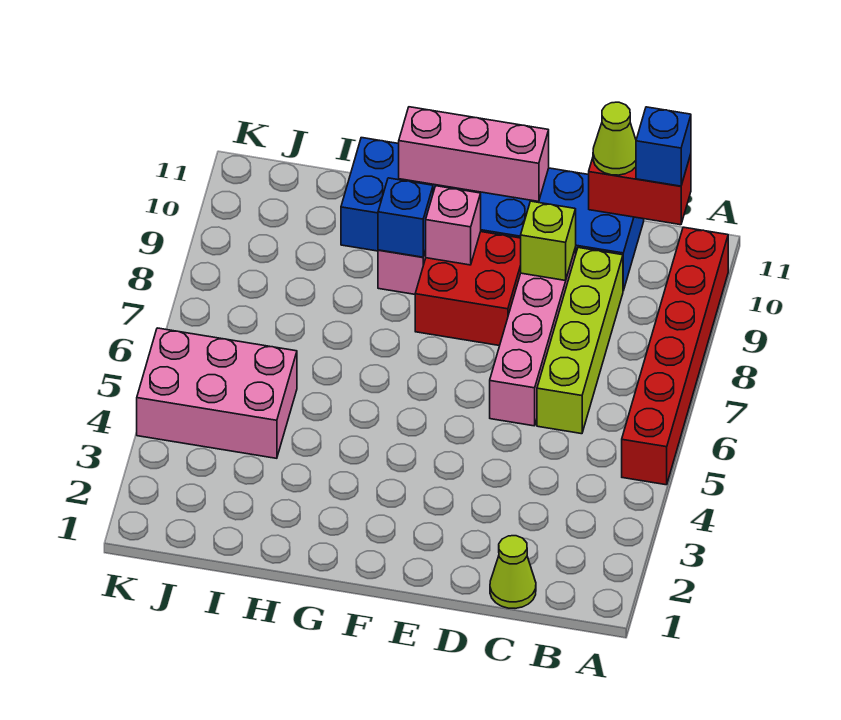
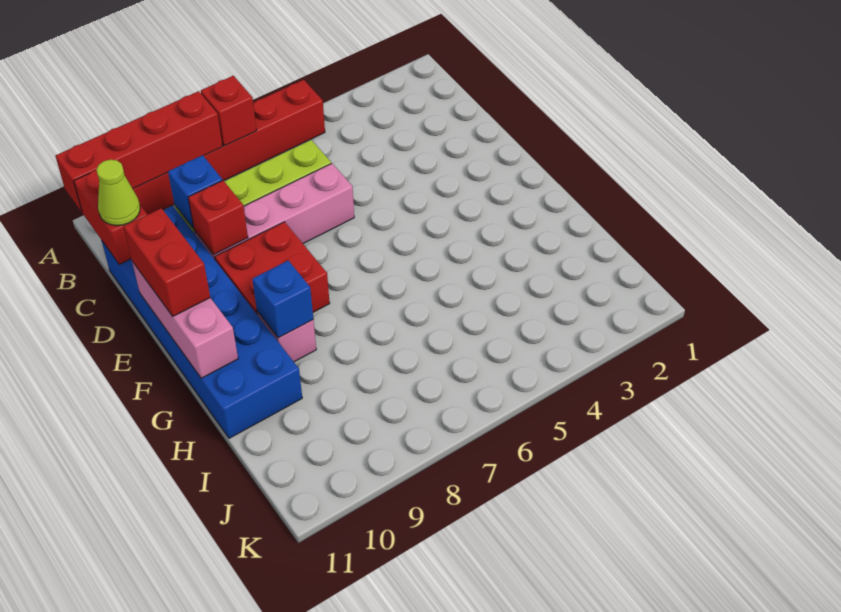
none -> red brick A7 level 2
none -> red brick A8:A11 level 2
blue brick B11 level 3 -> blue brick C9 level 2
lime cone C1 level 1 -> none
lime brick D9 level 2 -> red brick D9 level 2
none -> red brick E11:F11 level 3
pink brick F9 level 2 -> none
pink brick I4:K5 level 1 -> none

